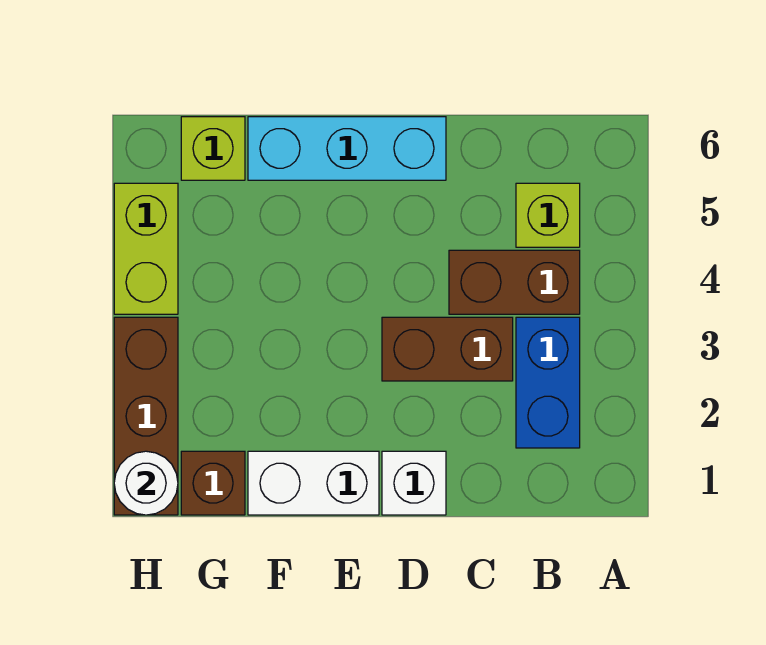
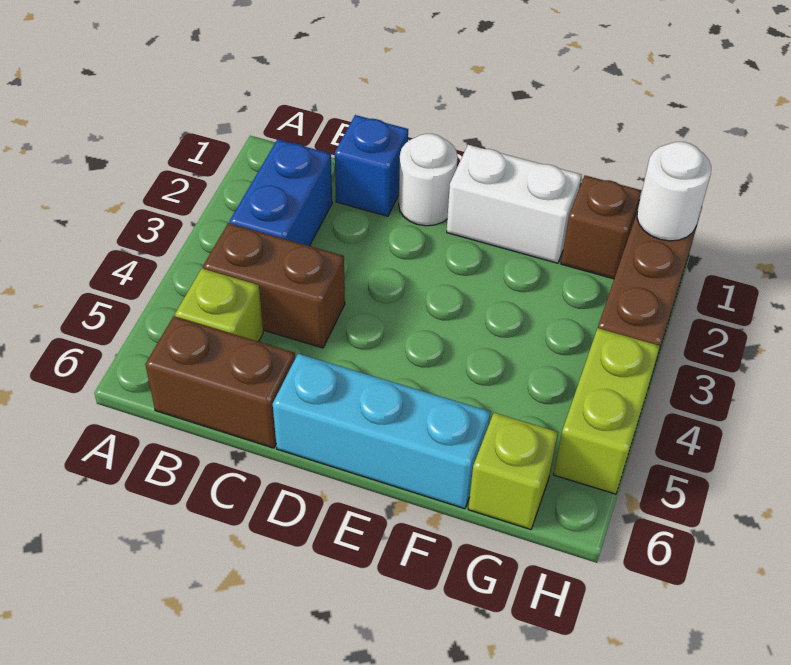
none -> blue brick C1 level 1
brown brick C3:D3 level 1 -> brown brick B6:C6 level 1
white brick D1 level 1 -> white round brick D1 level 1

